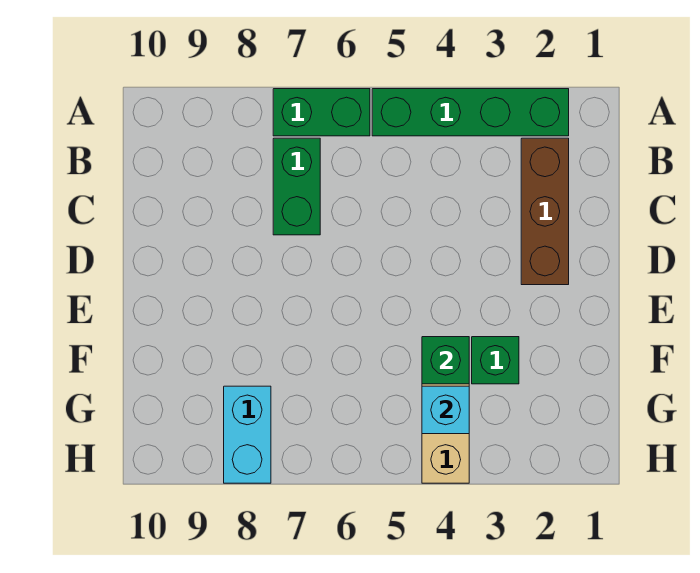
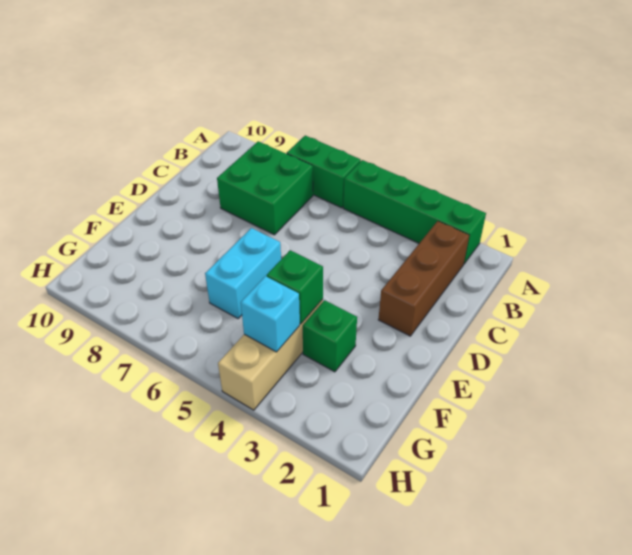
green brick B7:C7 level 1 -> green brick B7:C8 level 1
cyan brick G8:H8 level 1 -> cyan brick E6:F6 level 1

